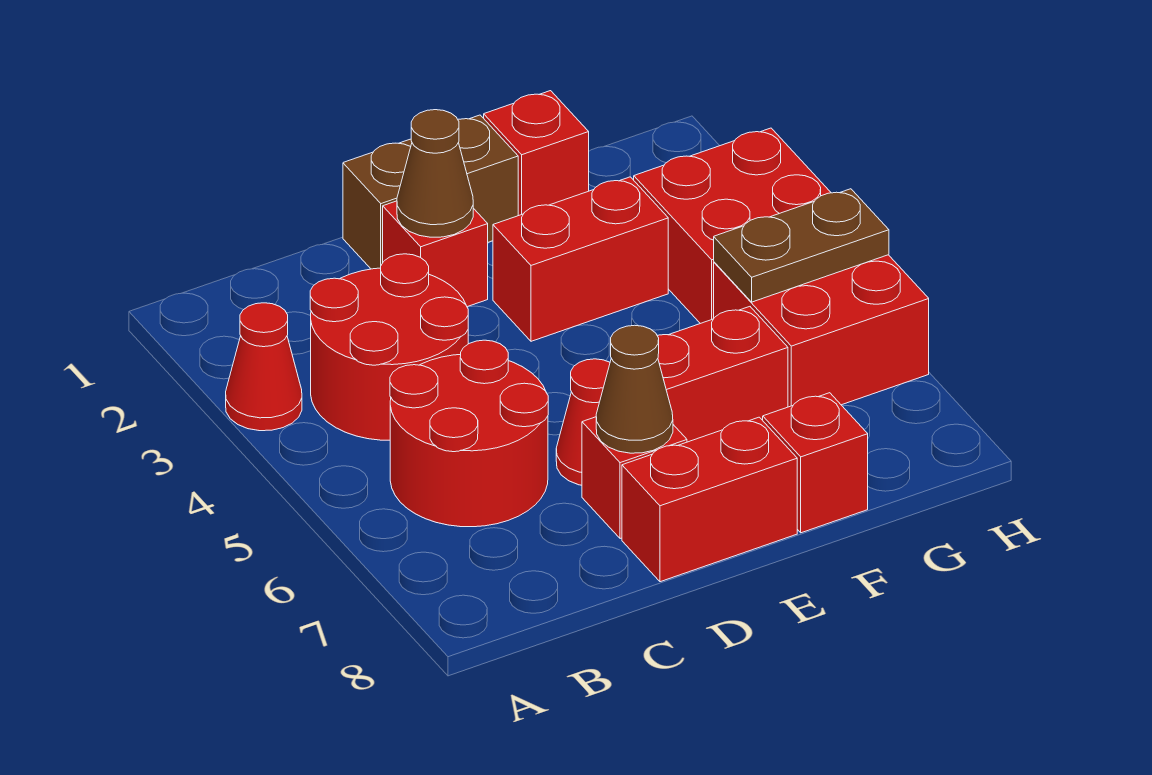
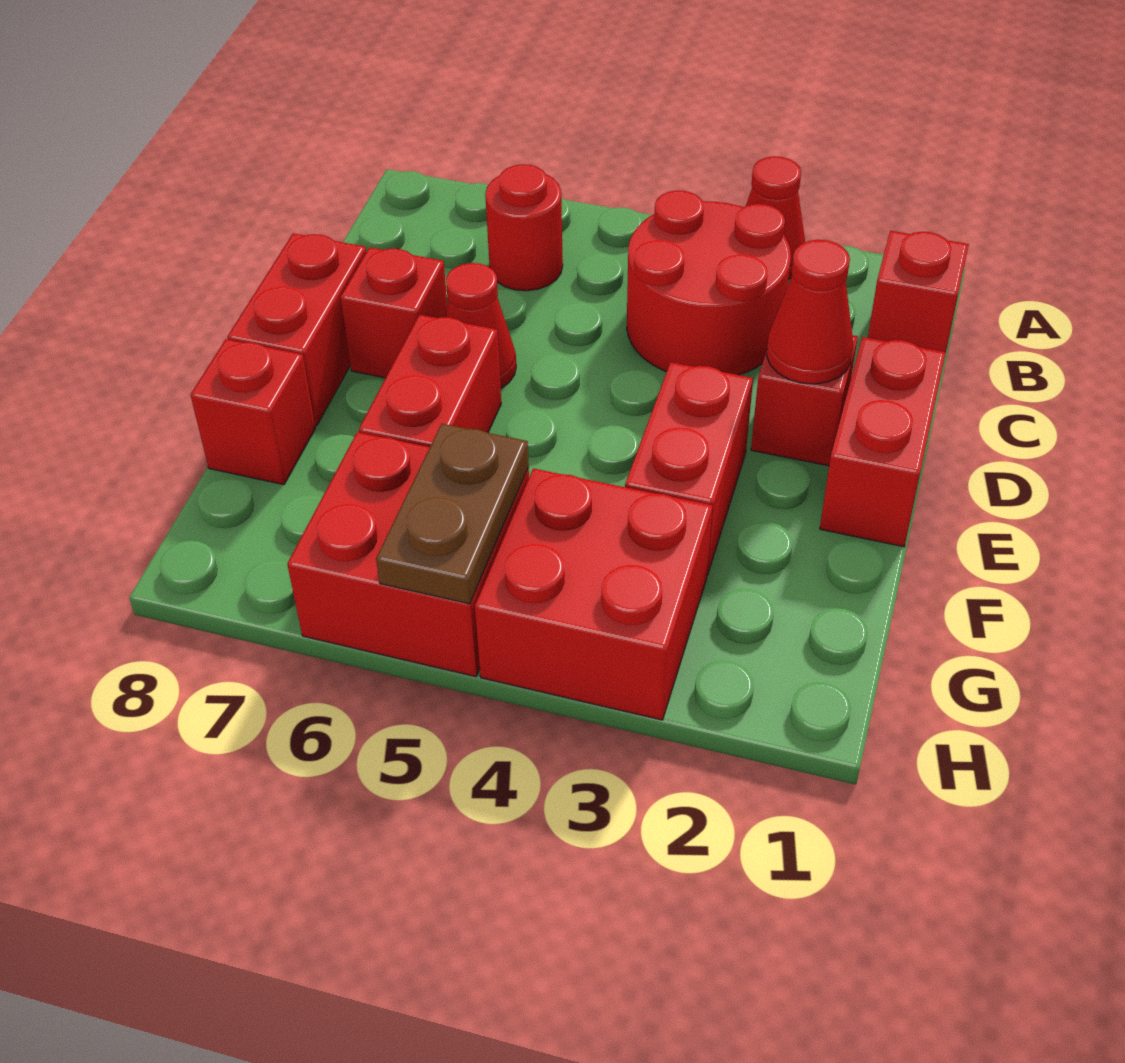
red round brick B5:C6 level 1 -> red round brick B6 level 1
brown brick D1:E1 level 1 -> red brick D1:E1 level 1
brown cone D2 level 2 -> red cone D2 level 2
brown cone D7 level 2 -> none
red brick F1 level 1 -> red brick B1 level 1

